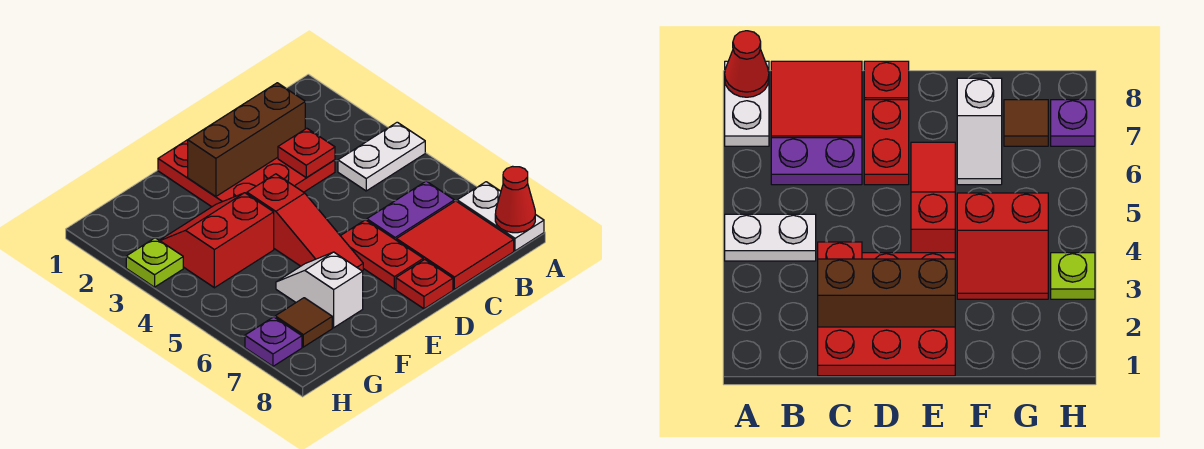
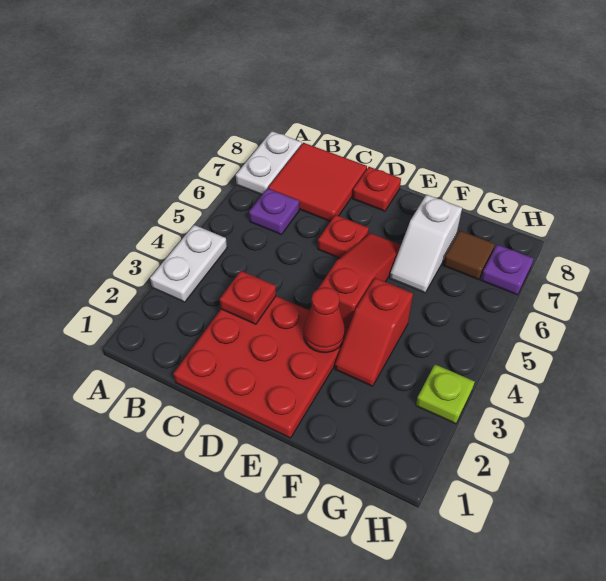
white plate A4:B4 level 1 -> white plate A3:A4 level 1
red cone A8 level 2 -> red cone E3 level 2
purple plate B6:C6 level 1 -> purple plate B6 level 1
brown brick C2:E2 level 2 -> none
red plate D6:D7 level 1 -> red plate D6 level 1
red slope F3:G4 level 1 top 4 -> red slope F3:F4 level 1 top 4

